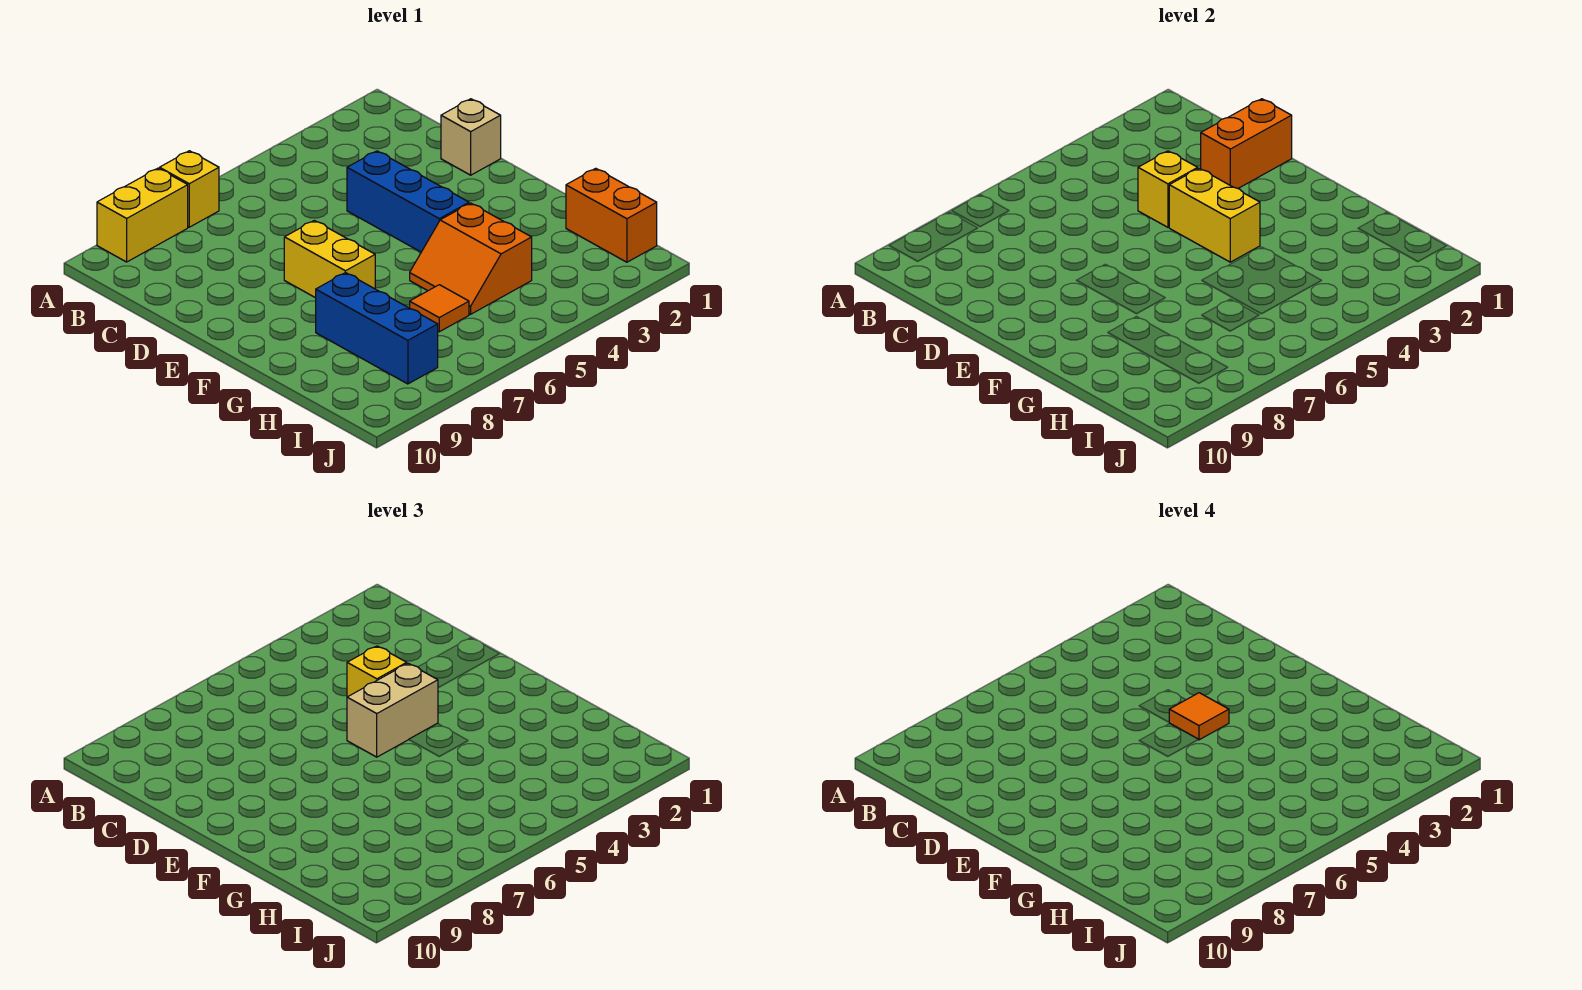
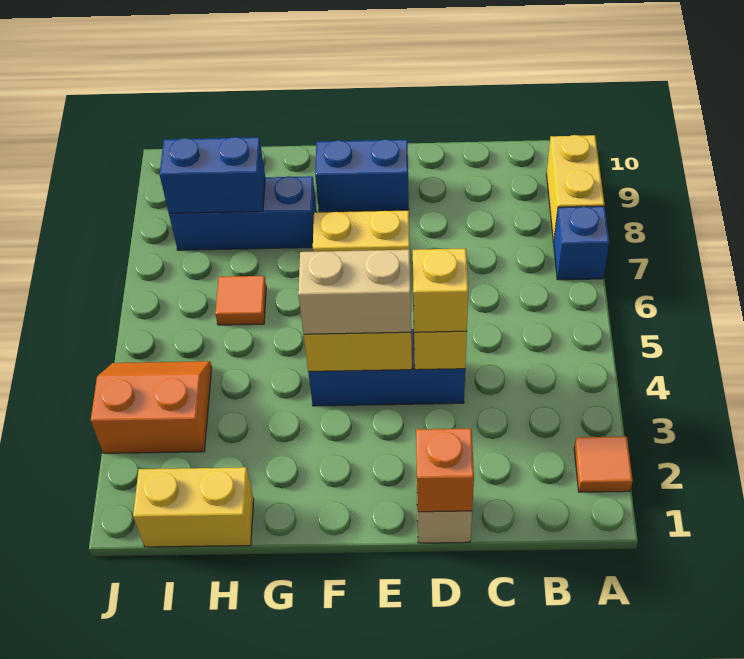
yellow brick A7 level 1 -> blue brick A7 level 1
orange brick D1:D2 level 2 -> orange brick D1 level 2
tan brick E4:E5 level 3 -> tan brick E4:F4 level 3
orange tile E4 level 4 -> orange tile A2 level 1
none -> blue brick E9:F9 level 1
orange slope G4:H5 level 1 top 4 -> orange slope I3:J4 level 1 top 3
orange brick H1:I1 level 1 -> yellow brick H1:I1 level 1
none -> blue brick H8:I8 level 2

